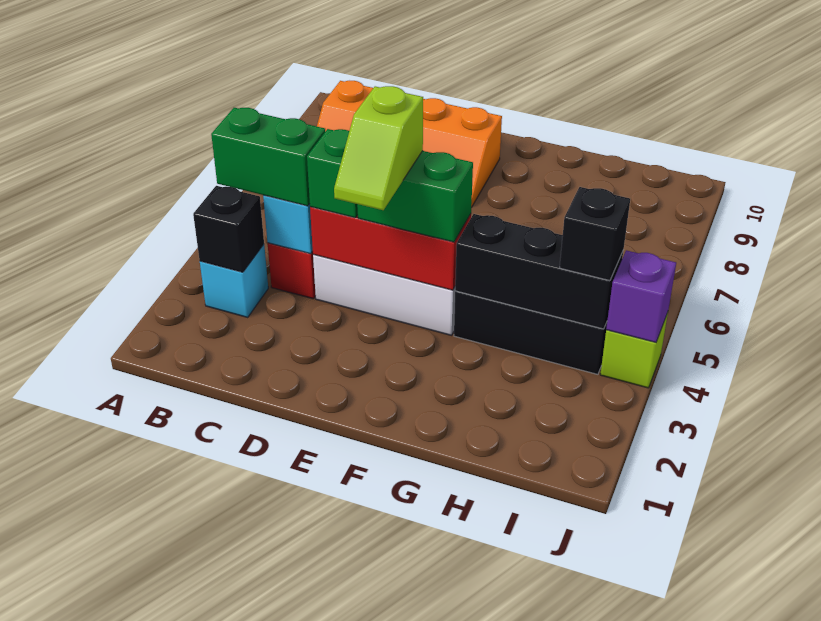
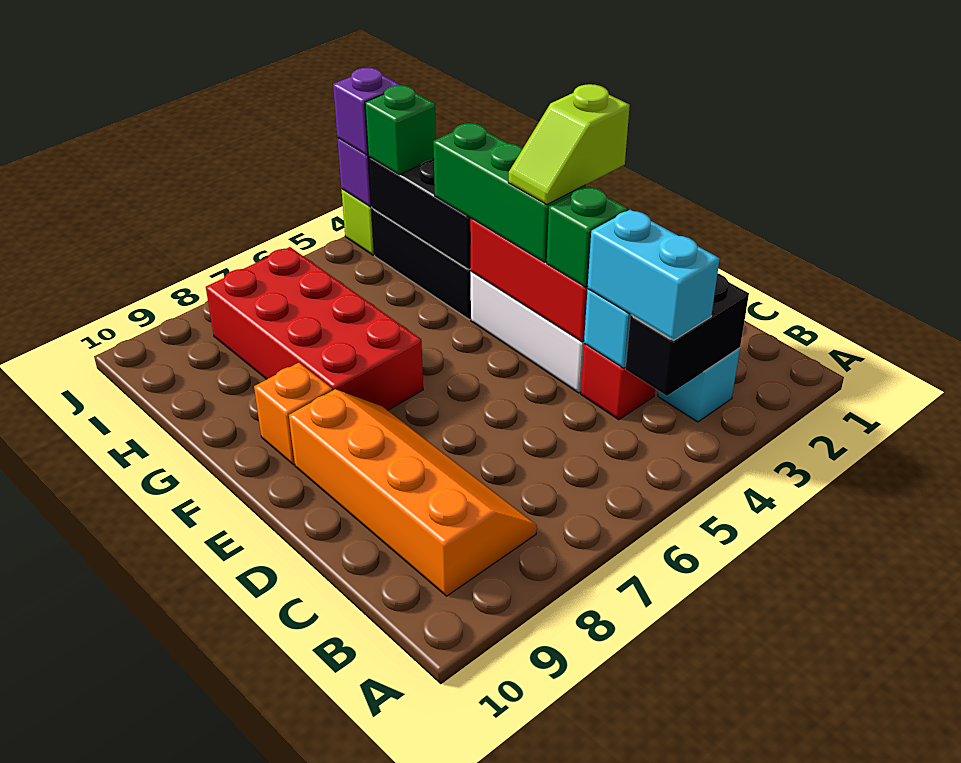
black brick B3 level 2 -> black brick B3:B4 level 2
green brick B4:C4 level 3 -> cyan brick B4:C4 level 3
lime slope E3:E4 level 4 top 4 -> lime slope E3:E4 level 4 top 3
green brick E4:F4 level 3 -> green brick E4:G4 level 3
none -> red brick F7:I8 level 1
none -> orange brick F9 level 1
black brick I4 level 3 -> green brick I4 level 3
none -> purple brick J4 level 3

